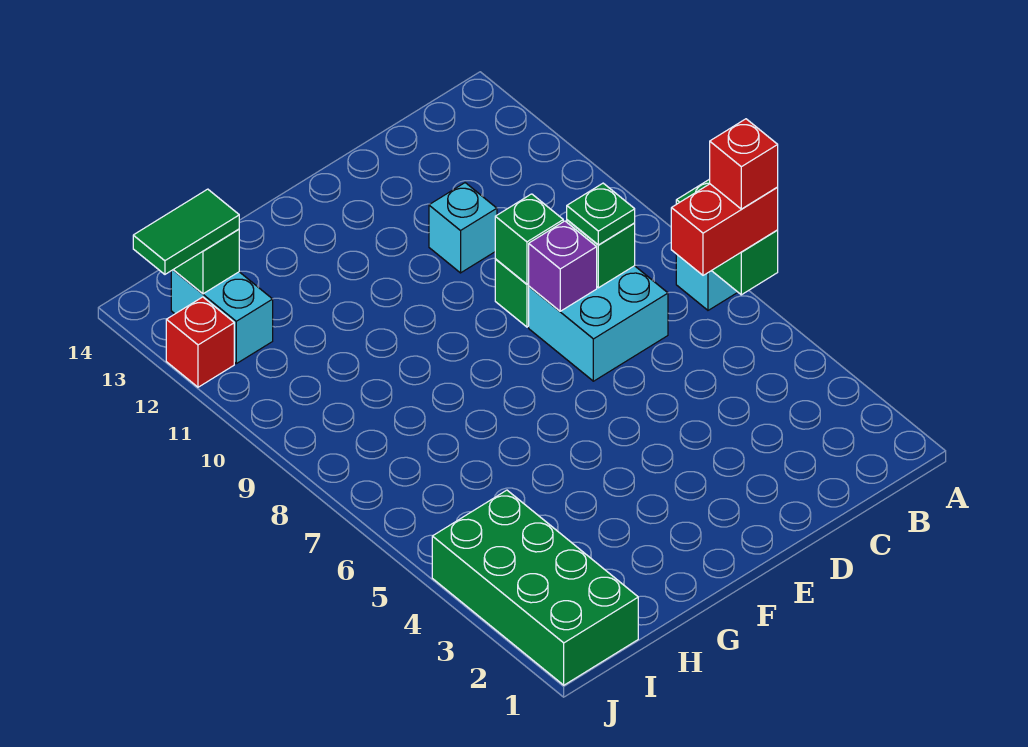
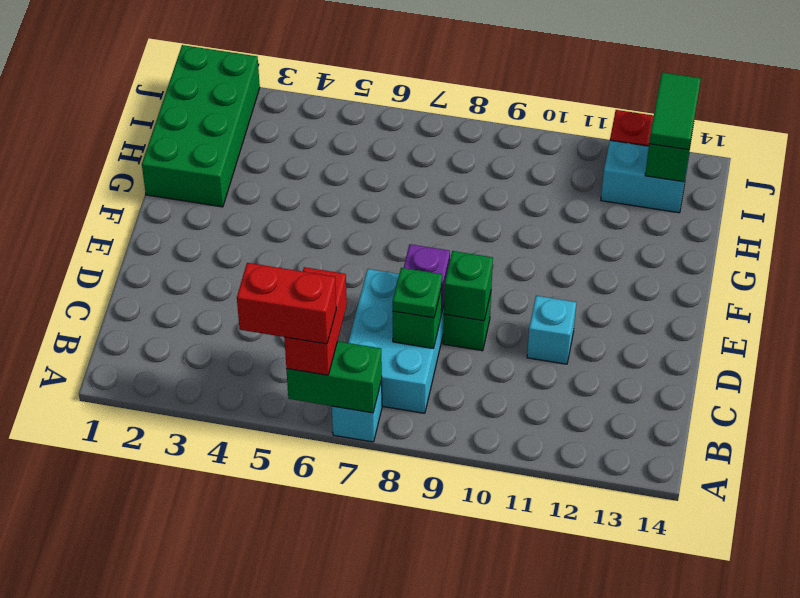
red brick A6 level 4 -> red brick A5:A6 level 4
cyan brick C7:D8 level 1 -> cyan brick B7:D8 level 1
green brick I1:J4 level 1 -> green brick G1:J2 level 1

